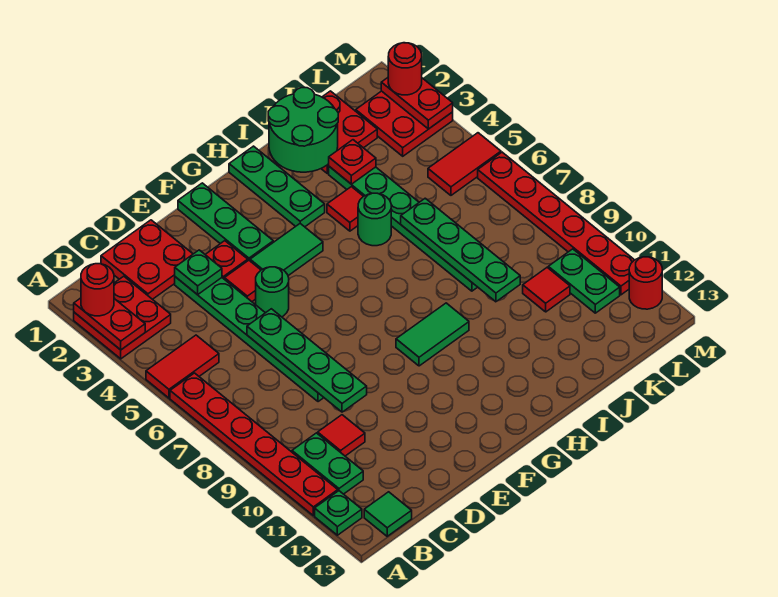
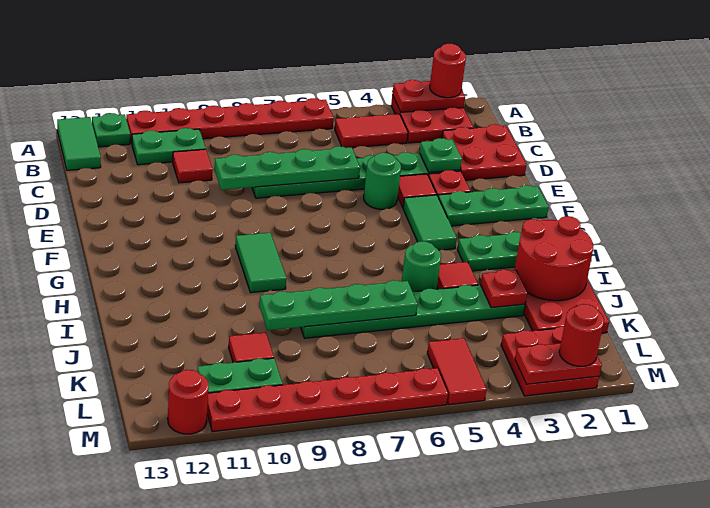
red tile A5:B5 level 1 -> red tile B4:B5 level 1
green tile B13 level 1 -> green tile A13:B13 level 1
green round brick I1:J2 level 2 -> red round brick I1:J2 level 2

